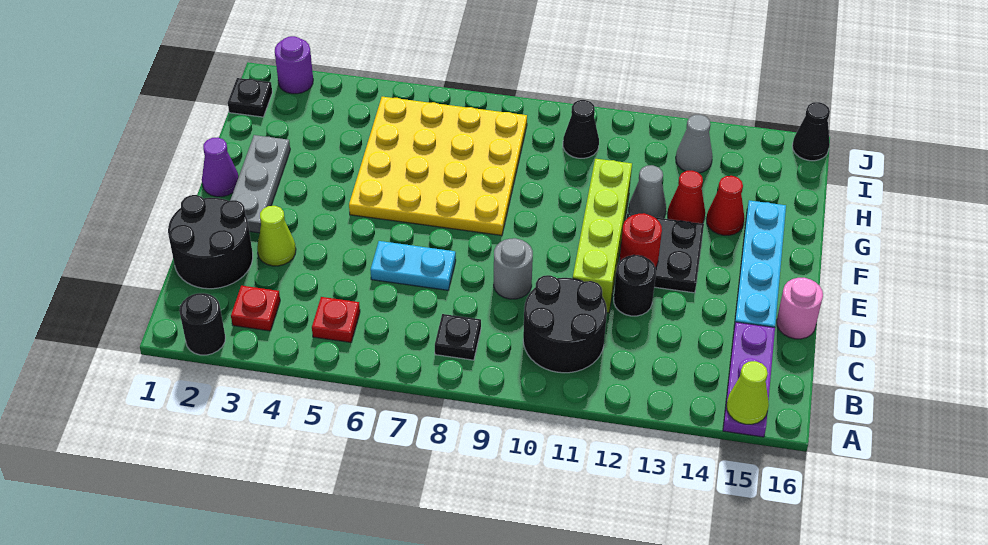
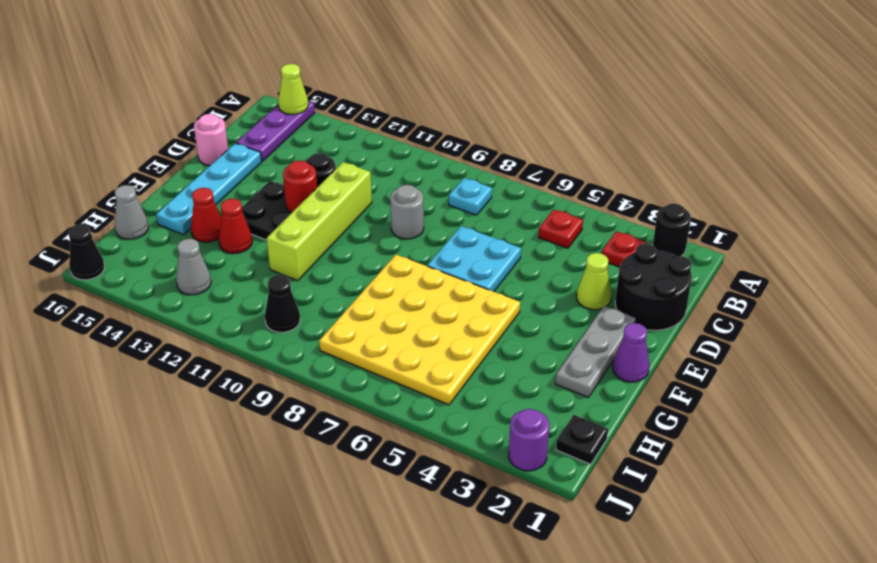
black plate B8 level 1 -> cyan plate B8 level 1
black round brick B10:C11 level 1 -> none
cyan plate D6:D7 level 1 -> cyan plate D6:E7 level 1
grey cone G12 level 1 -> grey cone H16 level 1

